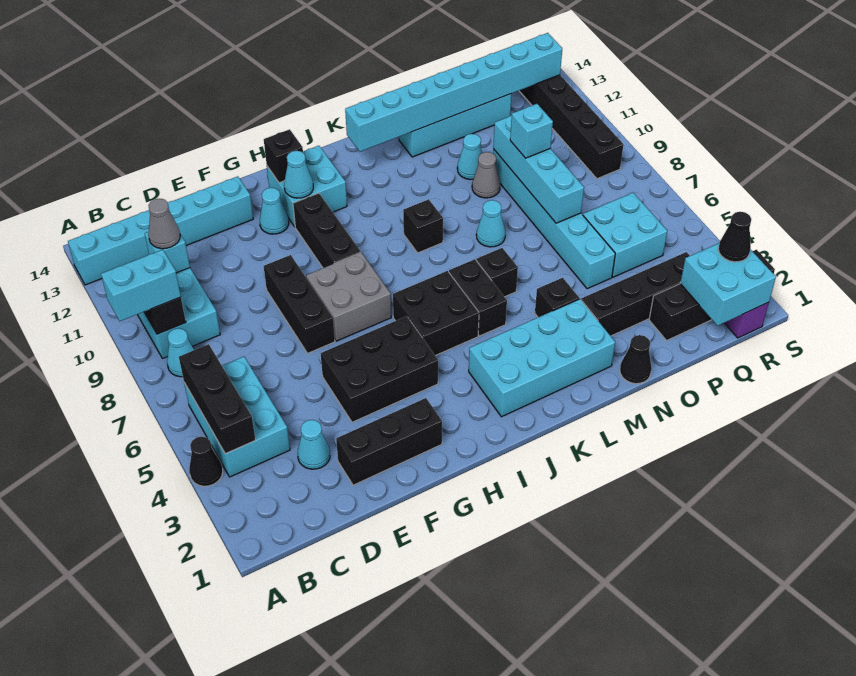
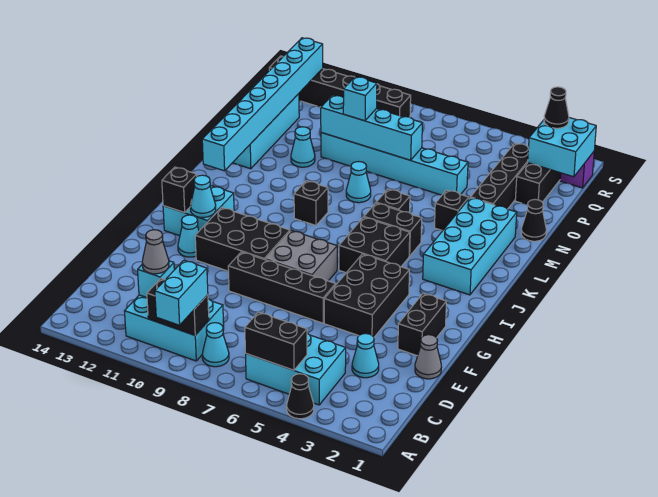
cyan brick A13:F13 level 1 -> none
black brick B4:B6 level 2 -> black brick B5:B6 level 2
black brick E2:G2 level 1 -> black brick F2:G2 level 1
black brick F7:F9 level 1 -> black brick F6:F9 level 1
black brick H9:H11 level 1 -> black brick G9:H11 level 1
grey cone N10 level 1 -> grey cone E1 level 1
cyan brick P5:Q6 level 1 -> none

